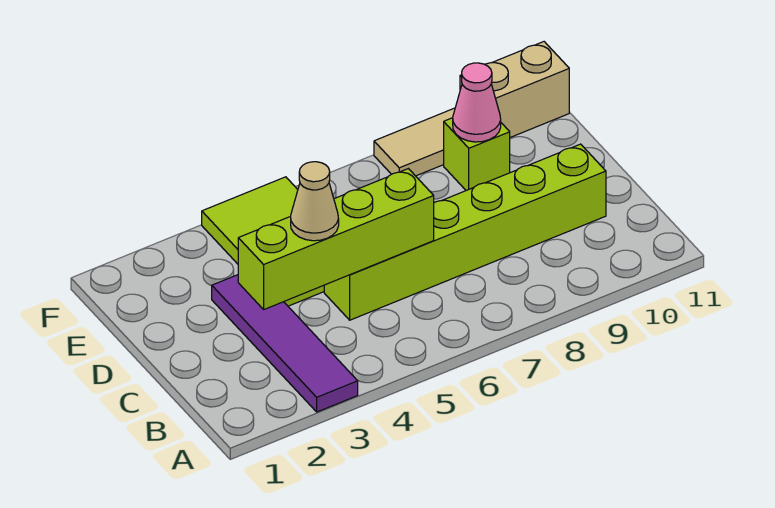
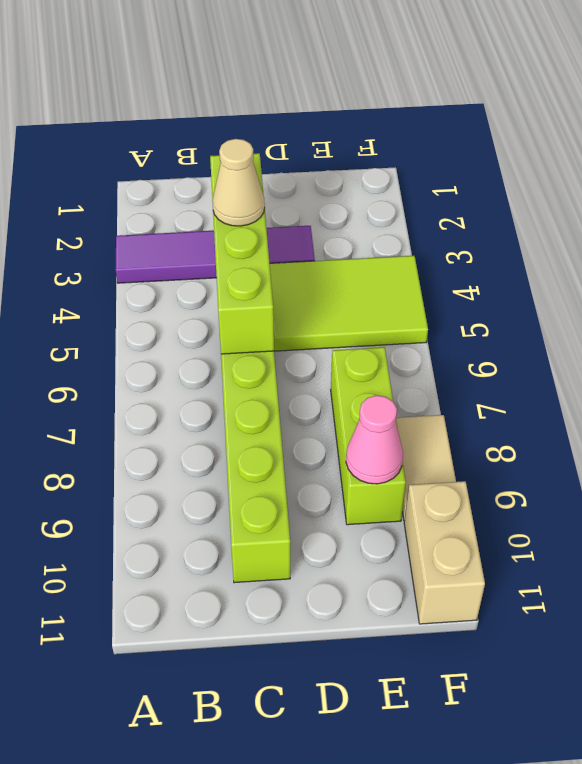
lime brick E9 level 1 -> lime brick E7:E9 level 1

